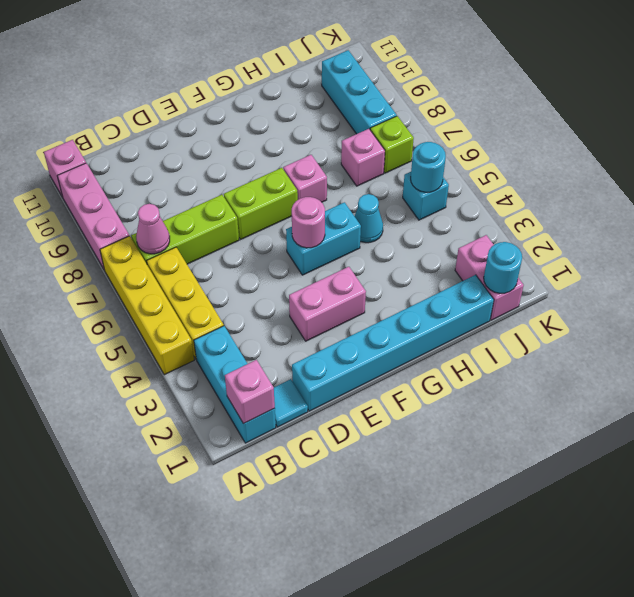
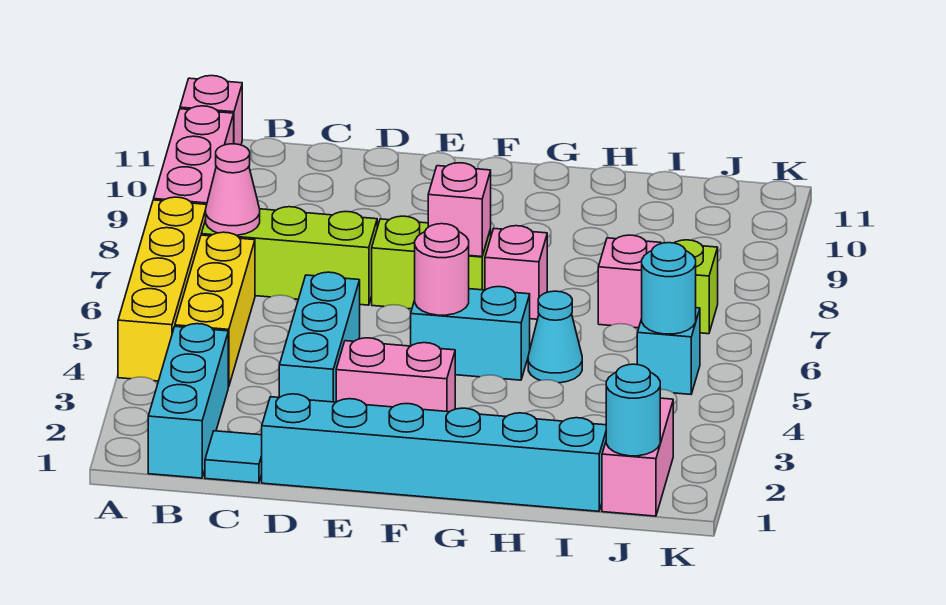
pink brick B1 level 2 -> pink brick F7 level 2
cyan brick J8:J10 level 1 -> cyan brick D3:D5 level 1

